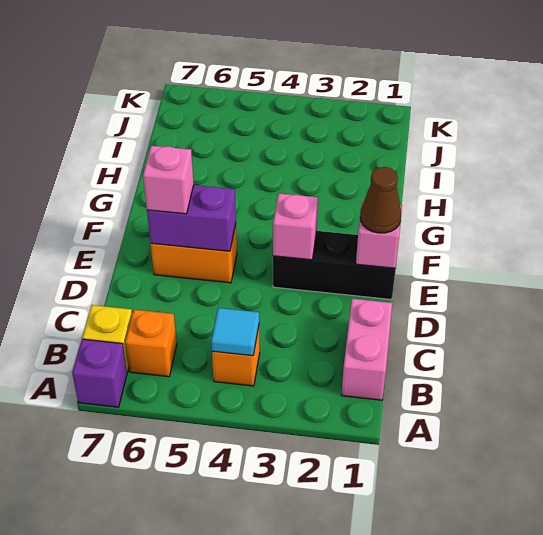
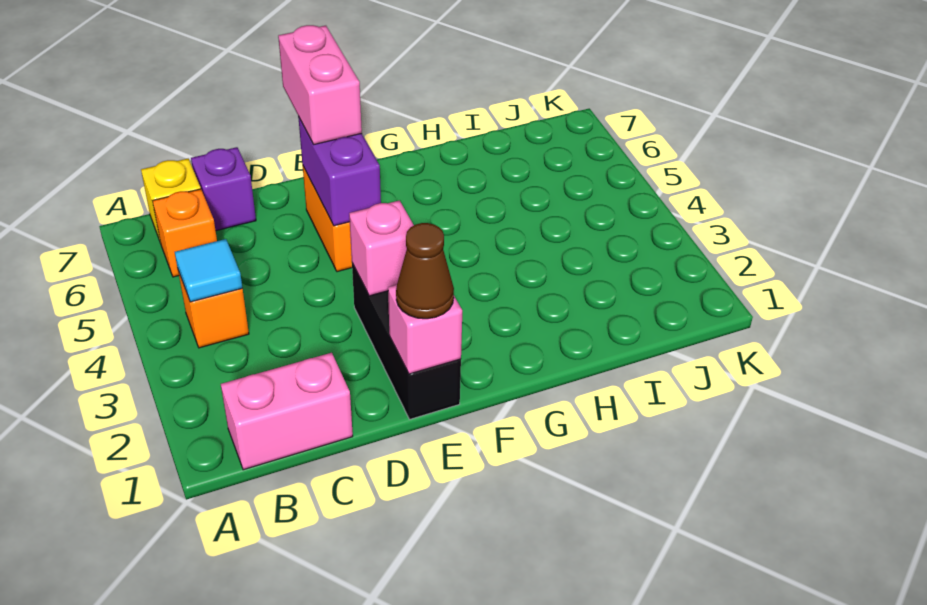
purple brick A7 level 1 -> purple brick C7 level 1
pink brick E6 level 3 -> pink brick E6:E7 level 3

